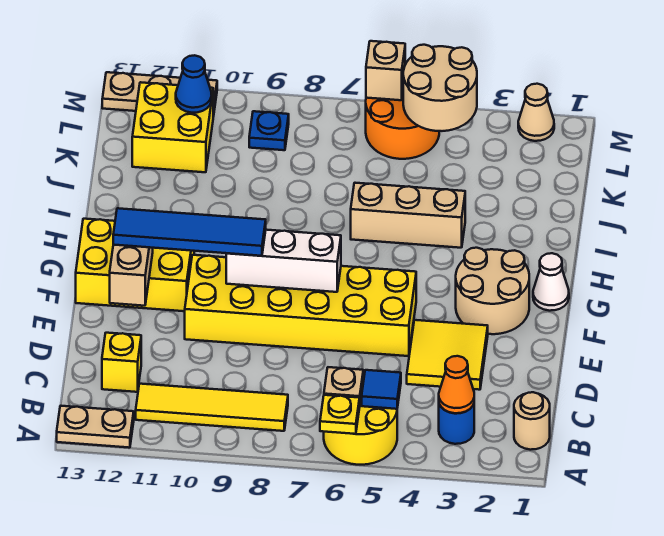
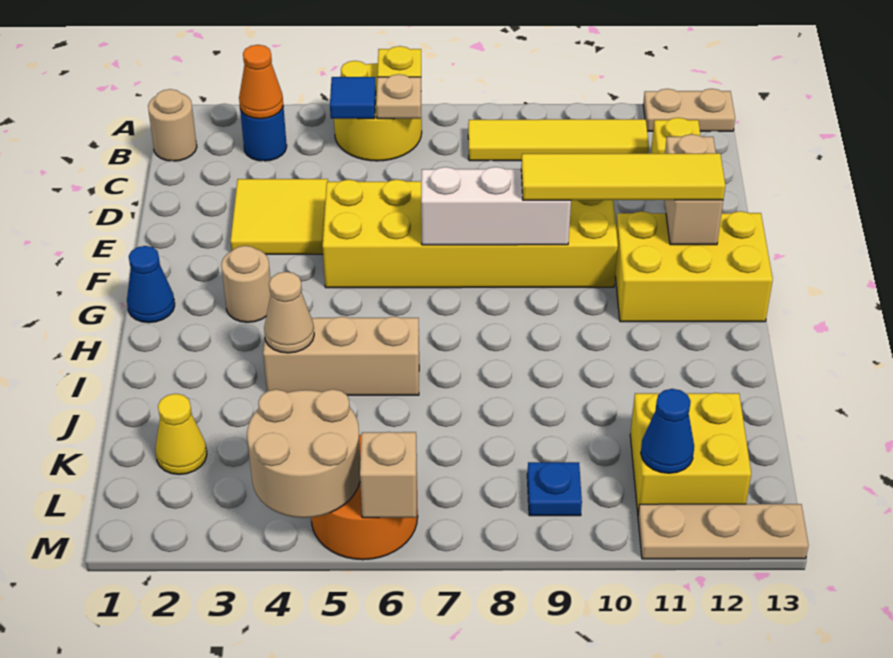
tan round brick F2:G3 level 1 -> tan round brick G3 level 1
blue tile F9:F12 level 3 -> yellow tile F9:F12 level 3
white cone G1 level 1 -> blue cone G1 level 1
none -> yellow cone K2 level 1
tan cone M2 level 1 -> tan cone I4 level 2

